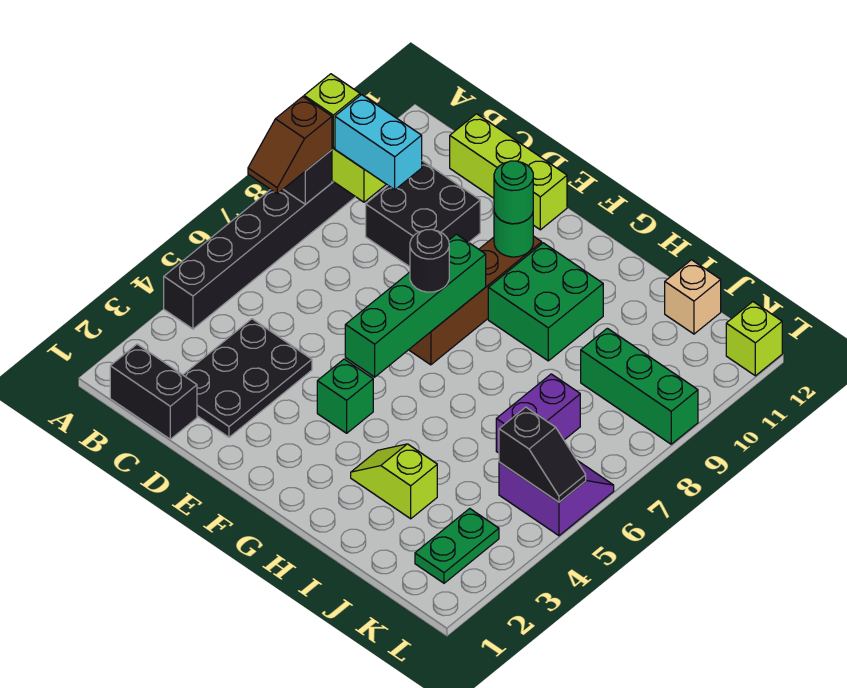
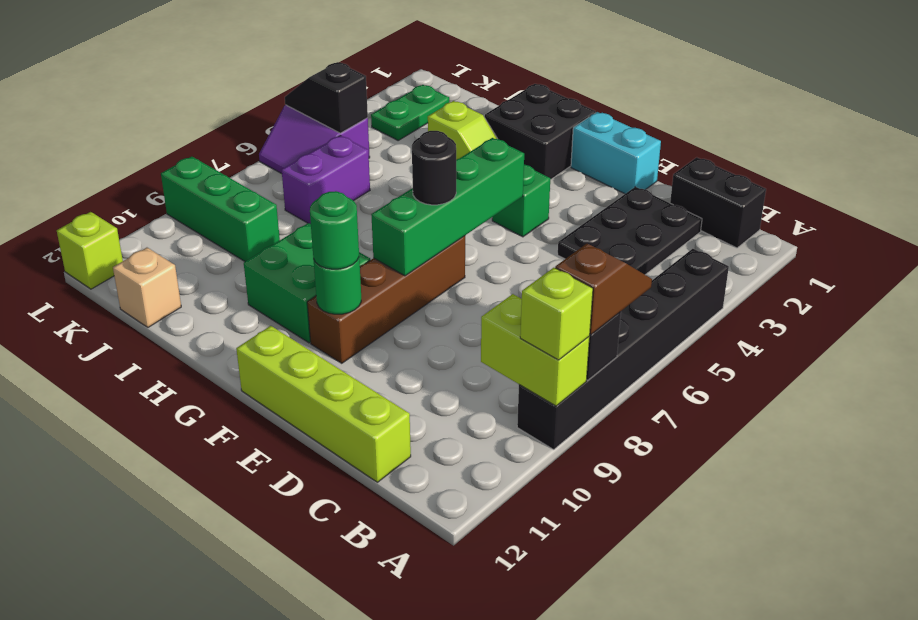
cyan brick B9:C9 level 3 -> cyan brick E1:F1 level 1
black brick C9:D10 level 1 -> black brick G1:H2 level 1
lime brick C12:E12 level 1 -> lime brick C12:F12 level 1

